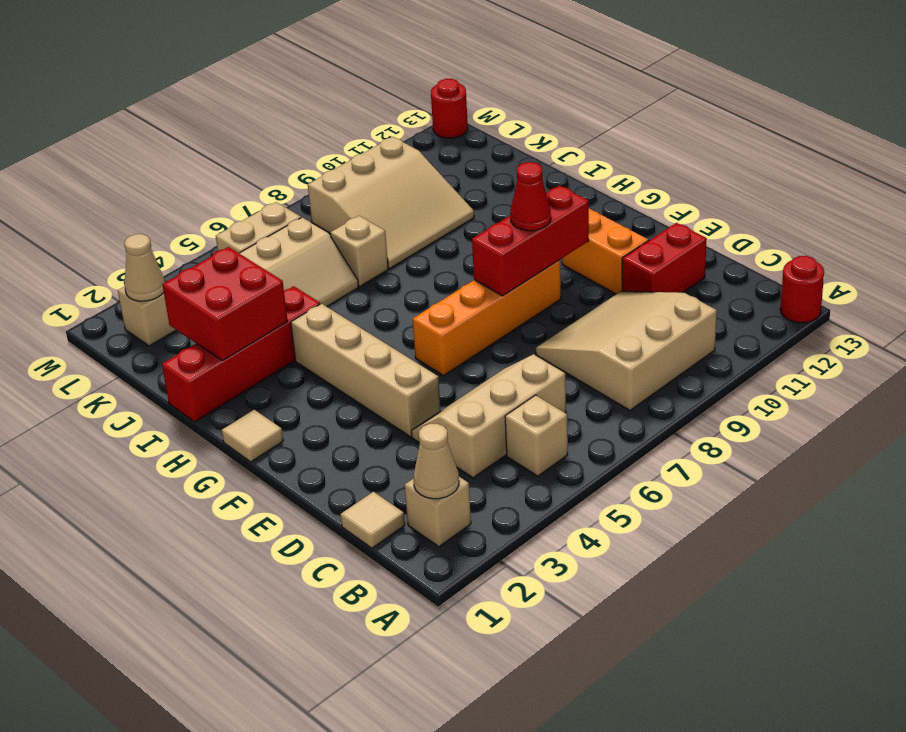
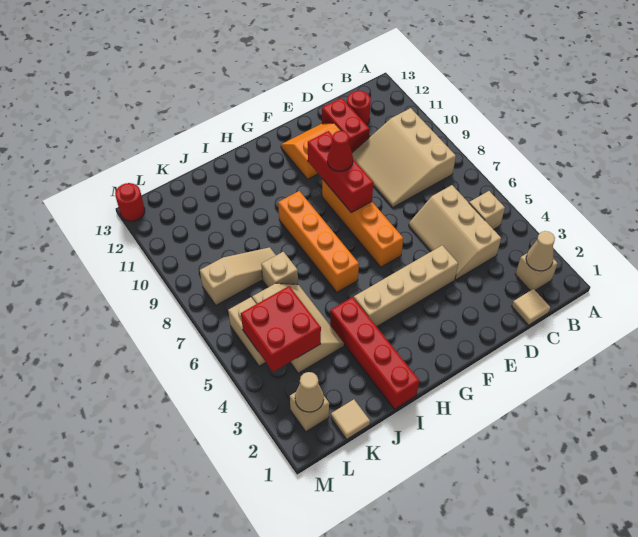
red round brick A13 level 1 -> red round brick C12 level 1
tan tile G1 level 1 -> tan tile K1 level 1
none -> orange brick H6:H9 level 1
red brick I2:J3 level 2 -> red brick K4:L5 level 2
tan slope J8:L10 level 1 top L -> tan slope J8:L8 level 1 top L

